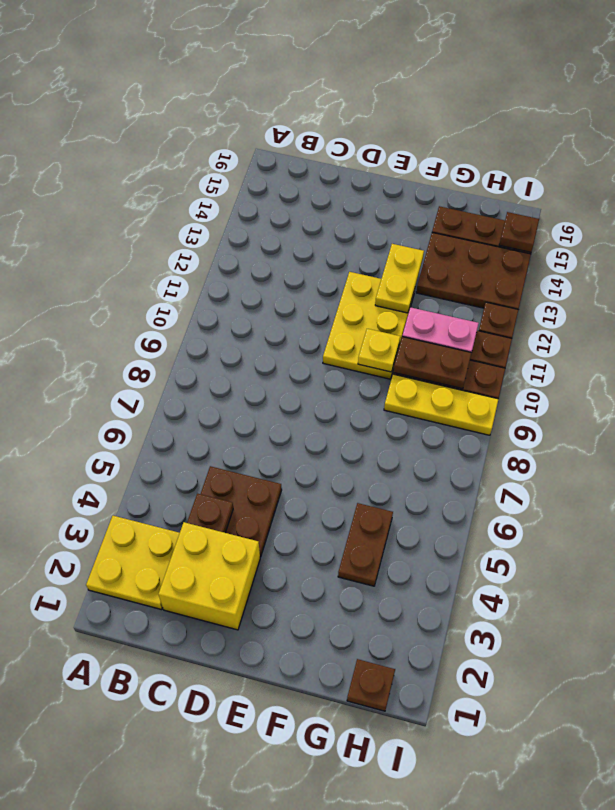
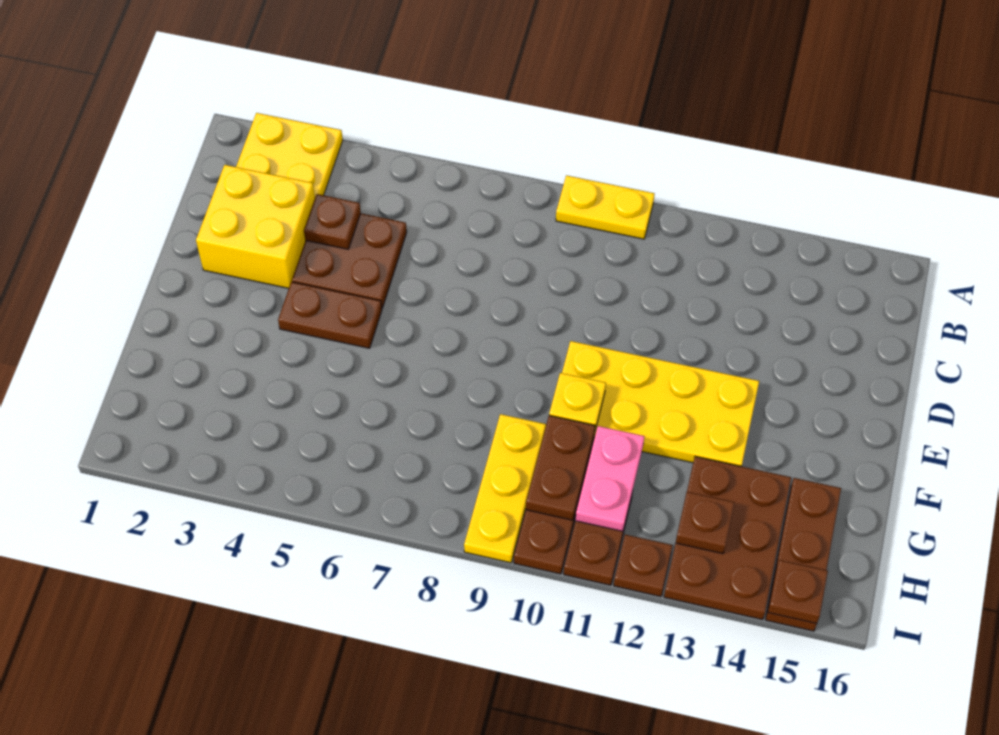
yellow plate E10:F12 level 1 -> yellow plate E10:F13 level 1
yellow plate F12:F13 level 2 -> yellow plate A9:A10 level 1
brown plate G4:G5 level 1 -> brown plate E4:E5 level 1
brown plate H1 level 1 -> brown plate H13 level 2

